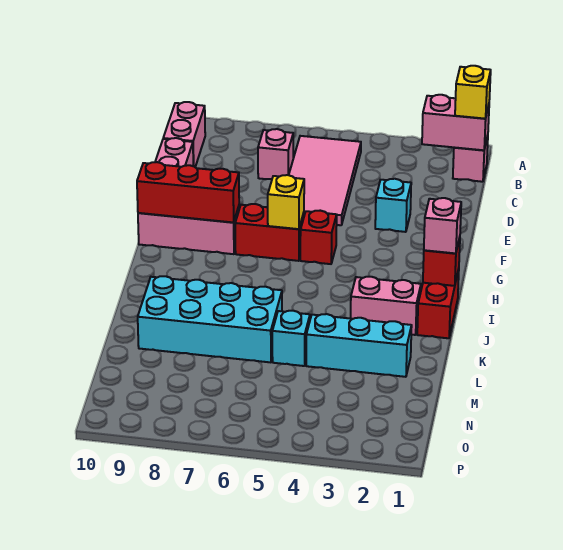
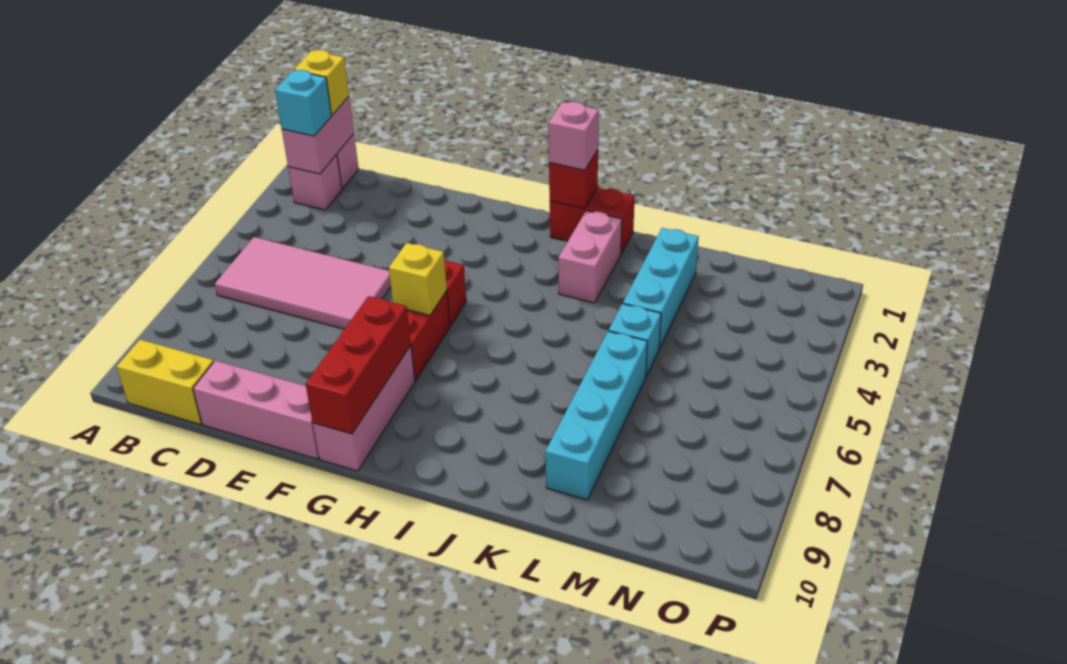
pink brick B10:C10 level 1 -> yellow brick B10:C10 level 1
pink brick C7 level 1 -> pink brick B2 level 1
cyan brick E3 level 1 -> cyan brick B2 level 3
cyan brick K6:L9 level 1 -> cyan brick L6:L9 level 1

